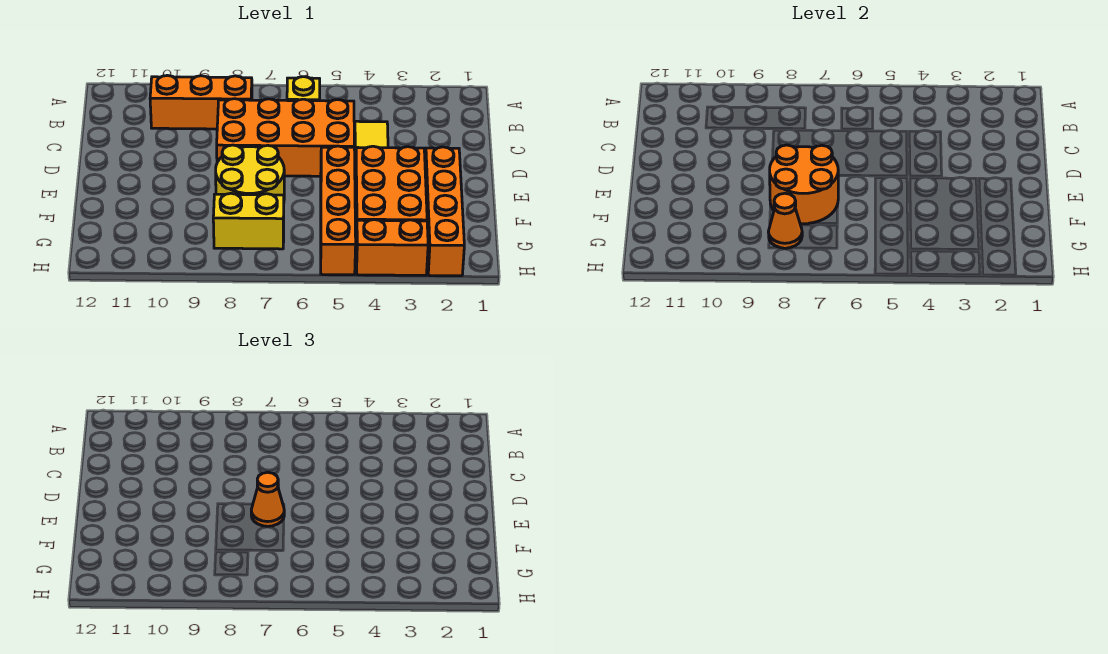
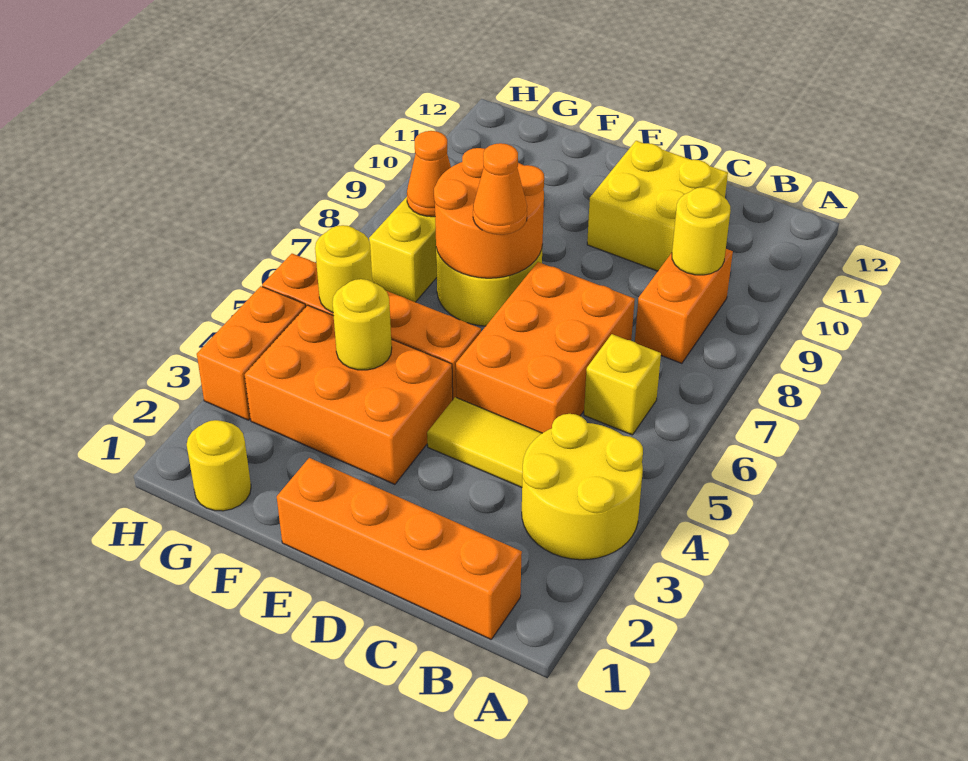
none -> yellow round brick A3:B4 level 1
orange brick B8:B10 level 1 -> orange brick B8:B9 level 1
none -> yellow round brick B9 level 2
orange brick C5:D8 level 1 -> orange brick C5:D7 level 1
none -> yellow brick C10:D11 level 1
orange brick E2:H2 level 1 -> orange brick B1:E1 level 1
none -> yellow round brick F4 level 2
none -> yellow round brick G1 level 1
none -> yellow round brick G5 level 2

